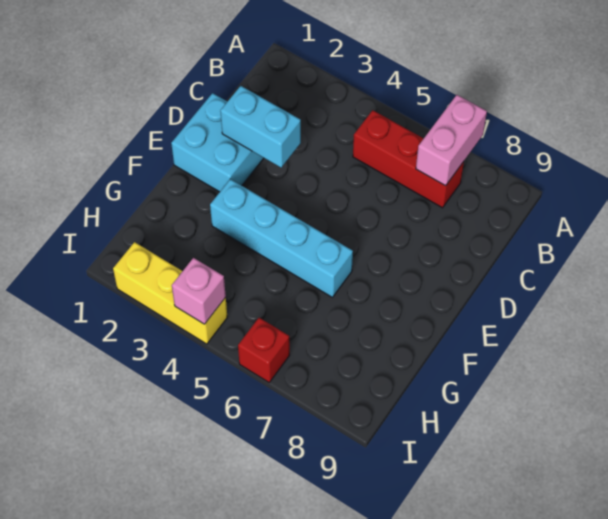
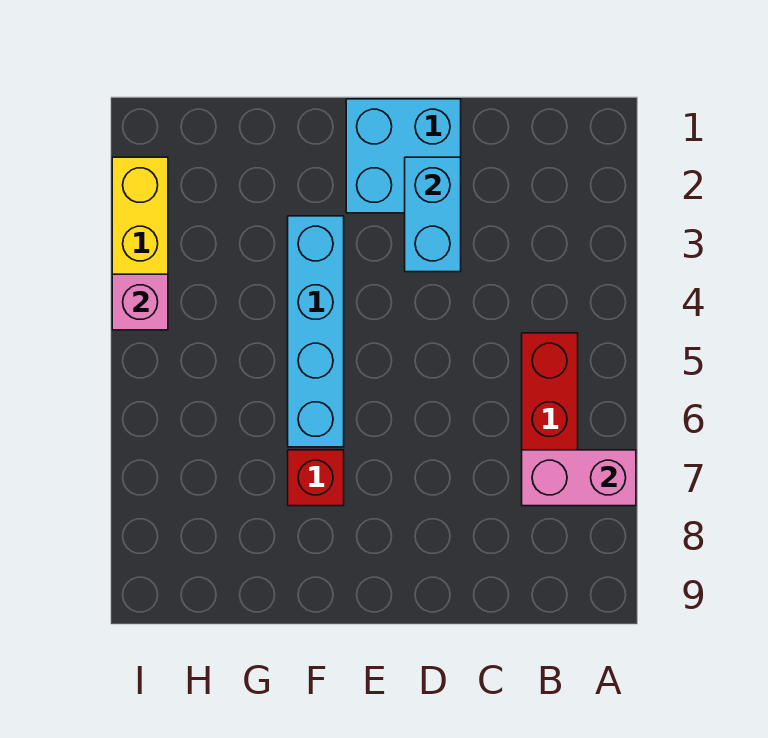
red brick I6 level 1 -> red brick F7 level 1

